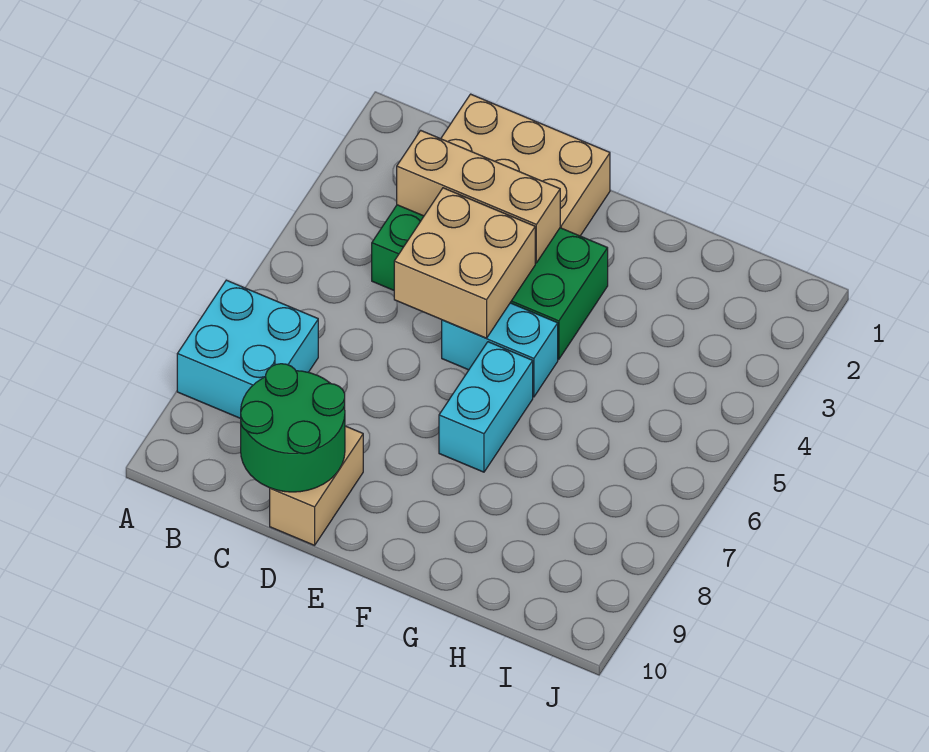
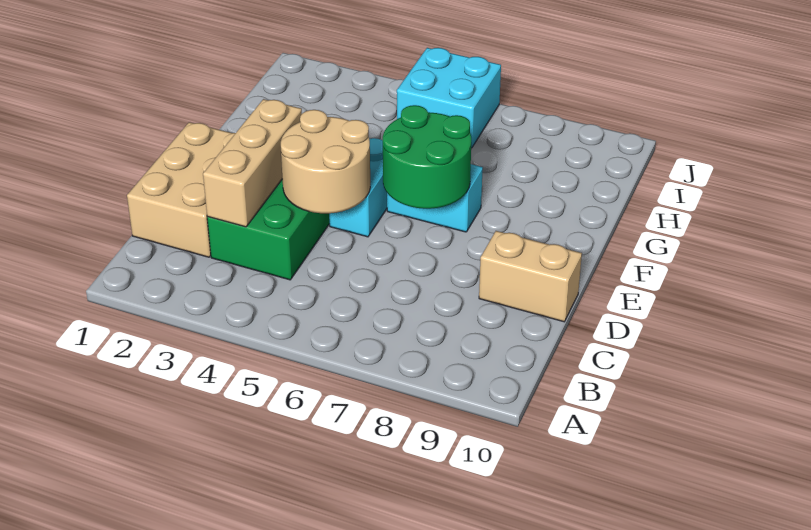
cyan brick A7:B8 level 1 -> cyan brick I5:J6 level 1
green round brick C9:D10 level 2 -> green round brick E6:F7 level 2
tan brick D4:E5 level 2 -> tan round brick D4:E5 level 2

